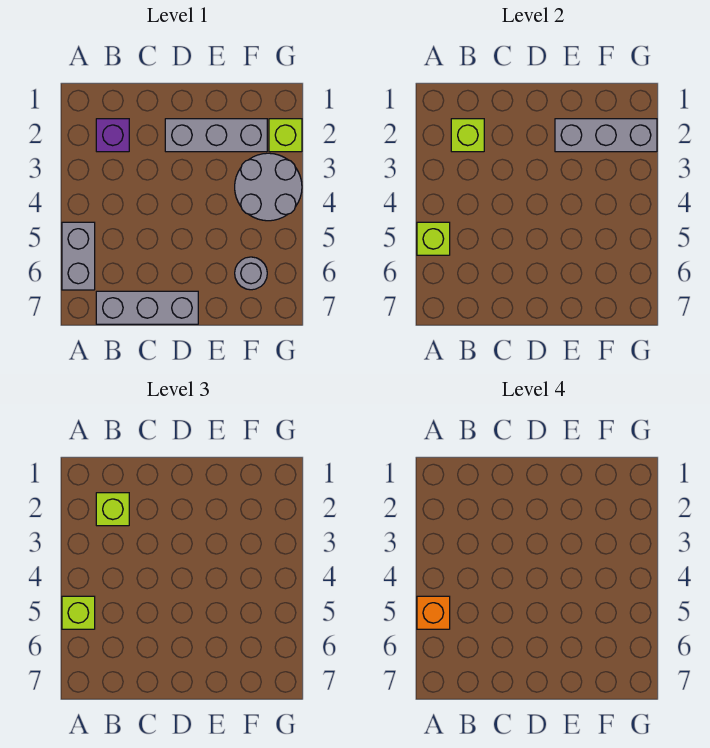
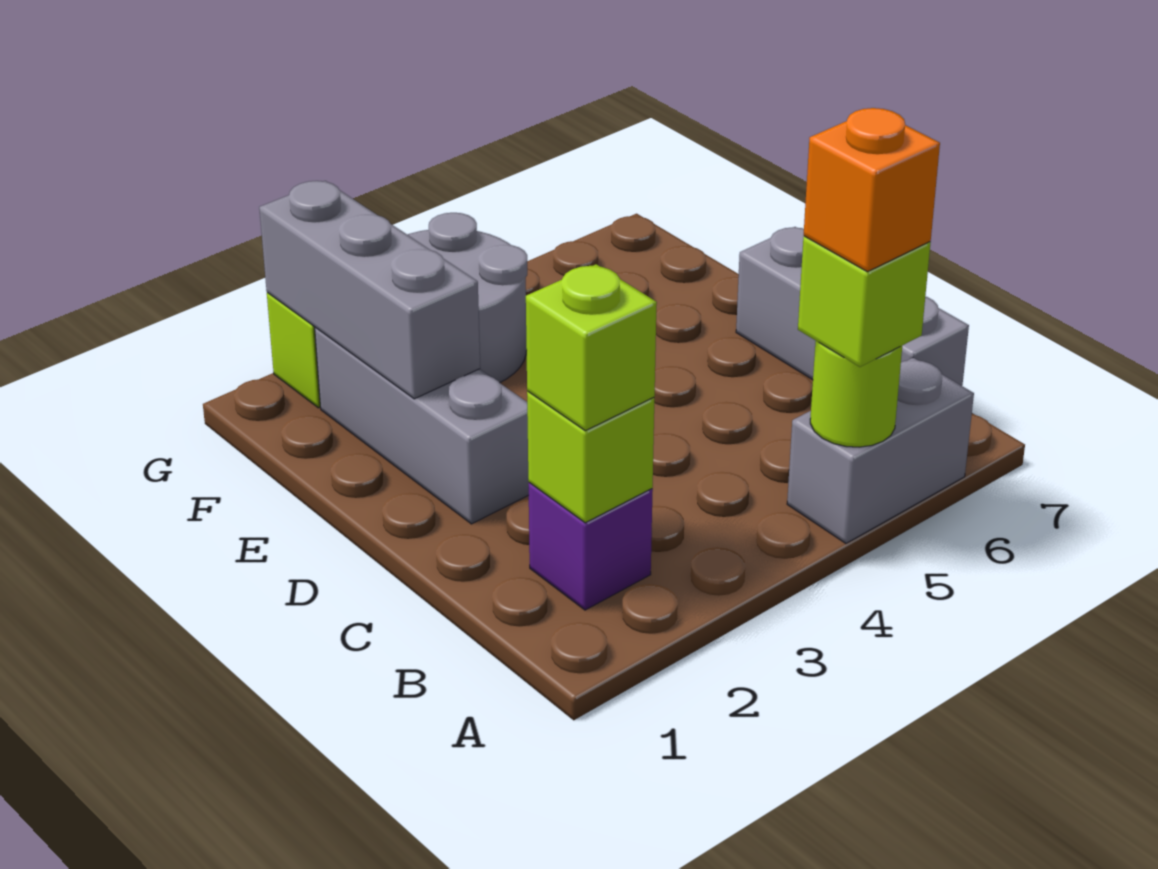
lime brick A5 level 2 -> lime round brick A5 level 2
grey round brick F6 level 1 -> none

